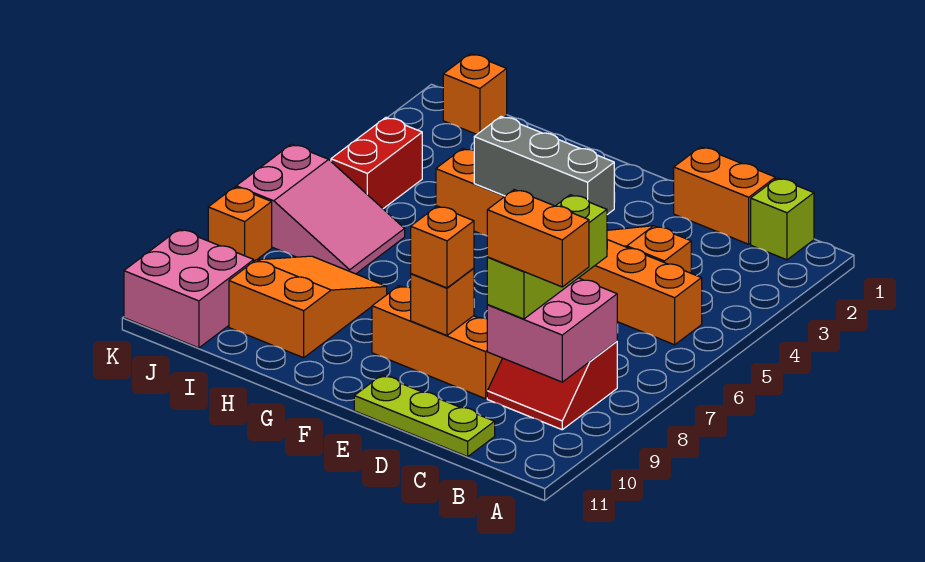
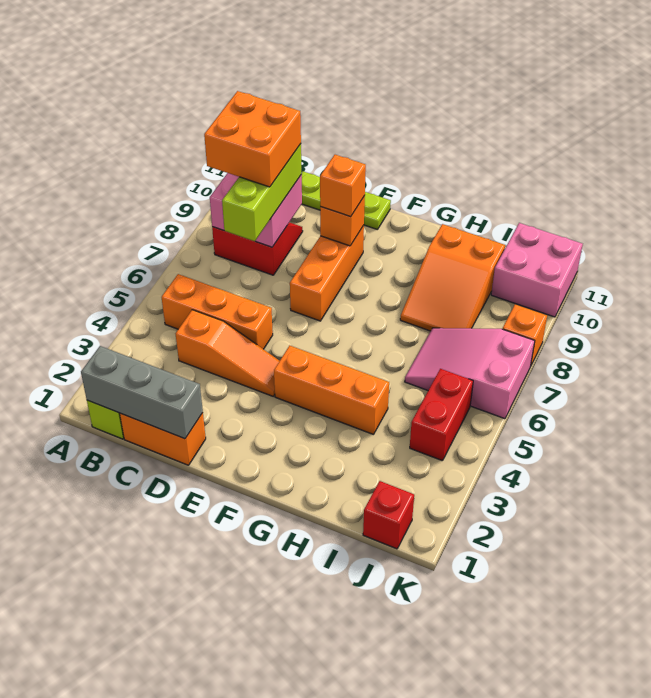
orange brick B9:C9 level 4 -> orange brick B8:C9 level 4
orange brick D9:F9 level 1 -> orange brick E7:E9 level 1
grey brick E4:G4 level 2 -> grey brick B1:D1 level 2
orange brick J1 level 1 -> red brick J1 level 1

